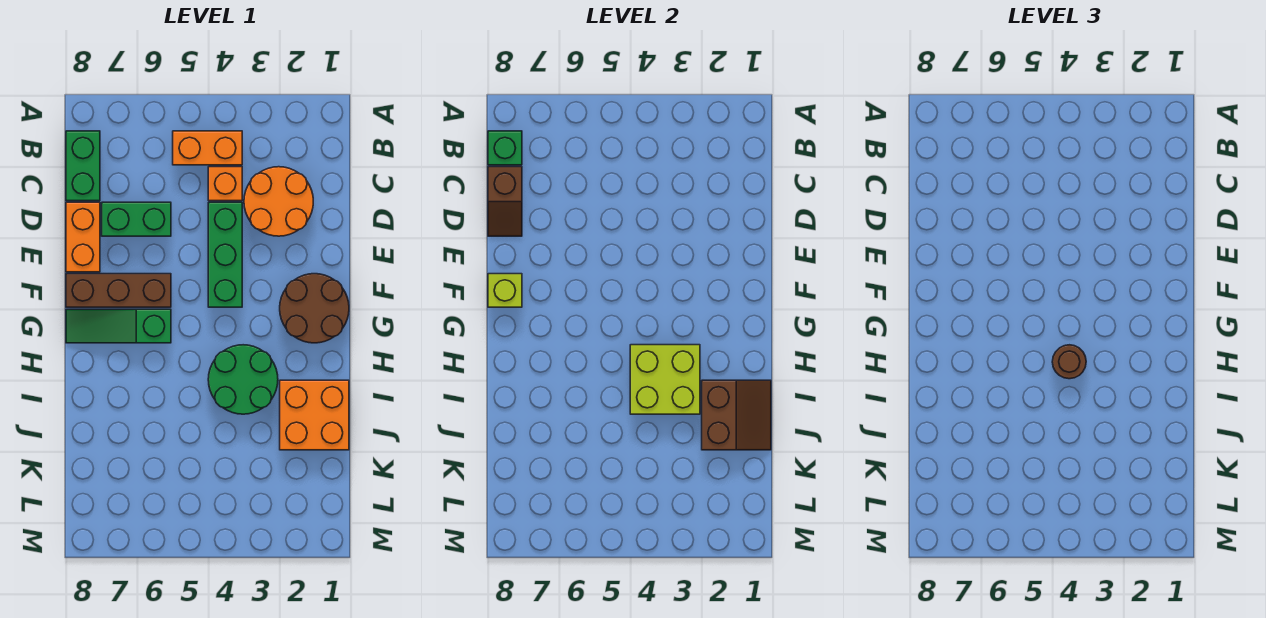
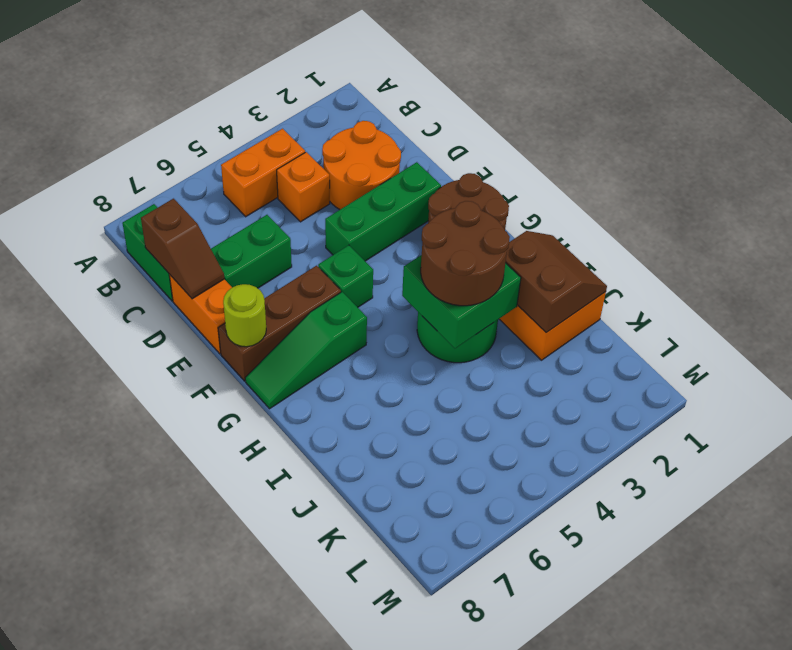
green brick B8 level 2 -> green brick F5 level 1
green brick D4:F4 level 1 -> green brick E2:E4 level 1
lime brick F8 level 2 -> lime round brick F8 level 2
lime brick H3:I4 level 2 -> green brick H3:I4 level 2
brown round brick H4 level 3 -> brown round brick H3:I4 level 3

